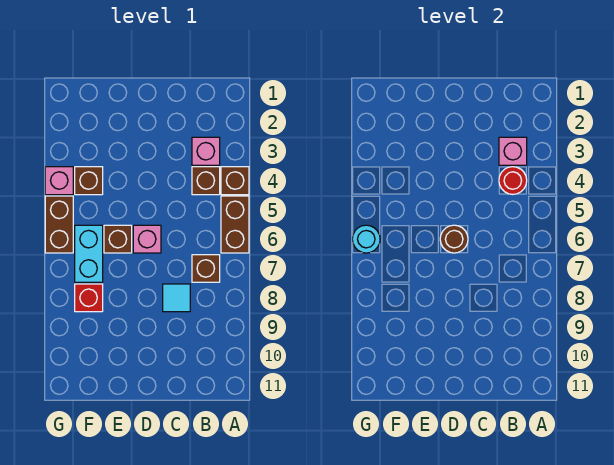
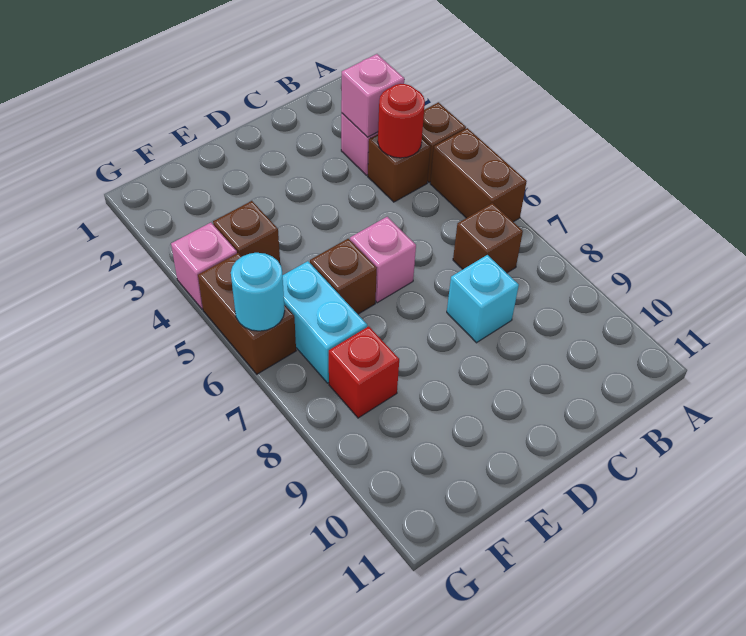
cyan tile C8 level 1 -> cyan brick C8 level 1
brown round brick D6 level 2 -> none

